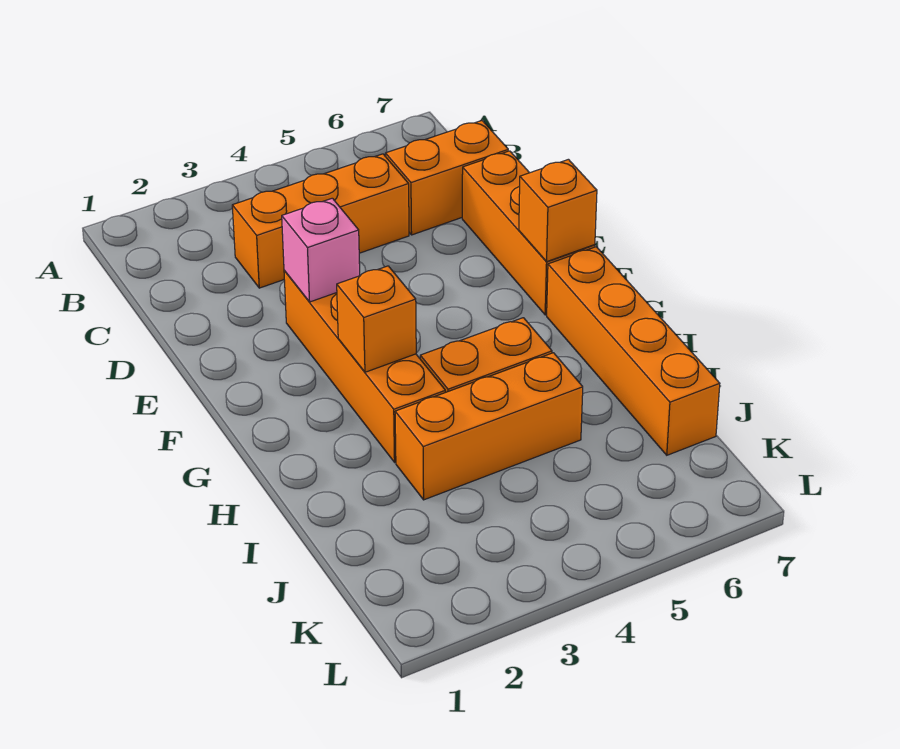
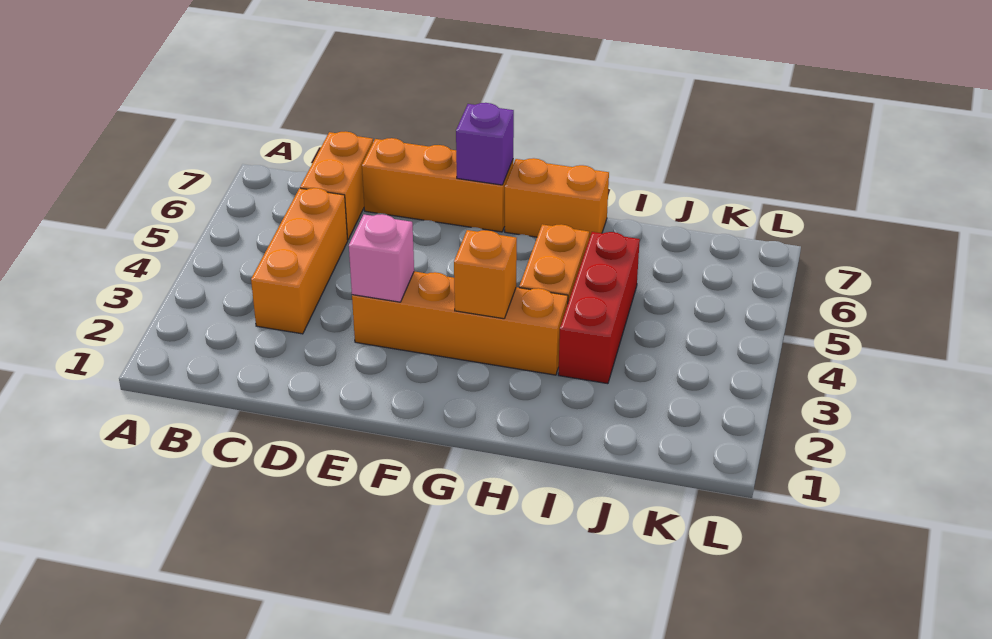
orange brick F7 level 2 -> purple brick F7 level 2
orange brick G7:J7 level 1 -> orange brick G7:H7 level 1
orange brick I3:I5 level 1 -> red brick I3:I5 level 1

